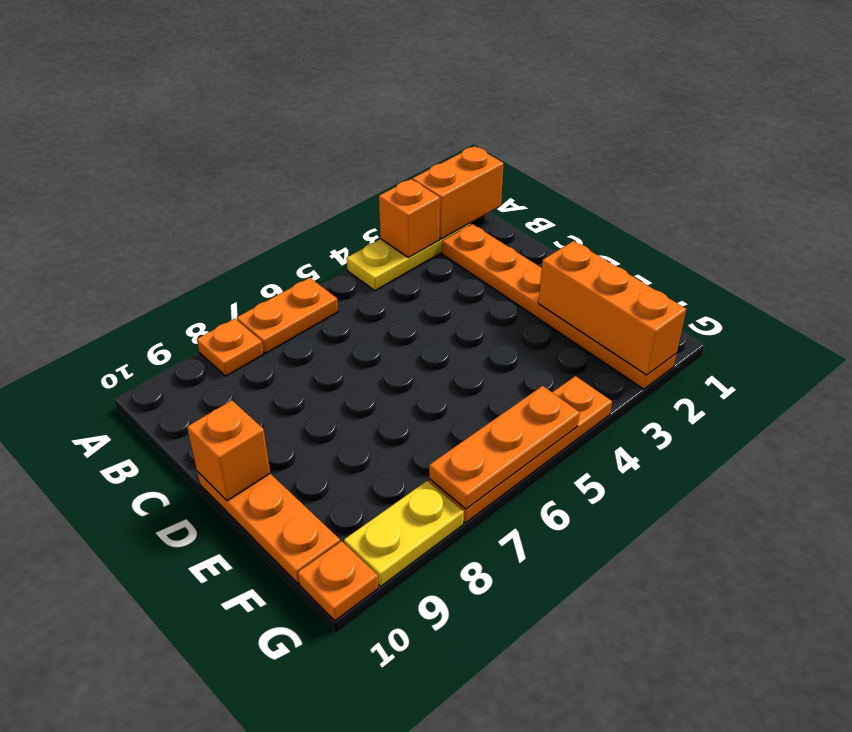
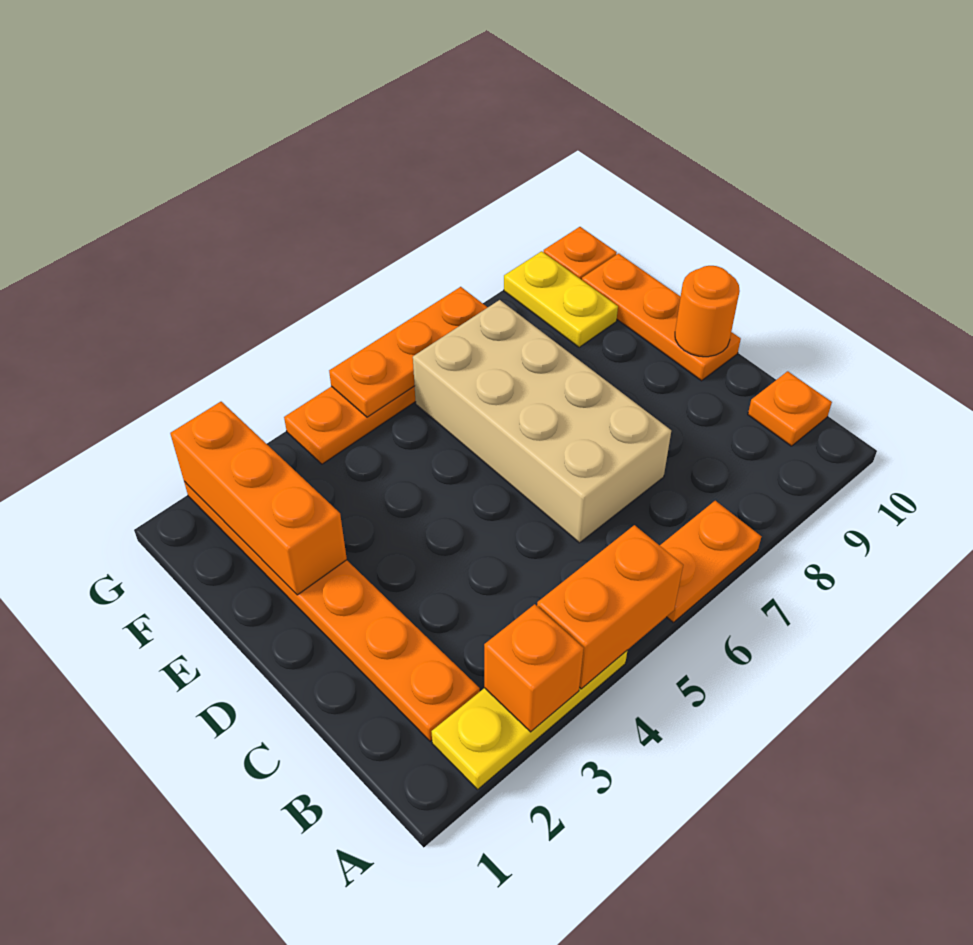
orange brick A1:A2 level 2 -> orange brick A4:A5 level 2
orange plate A8 level 1 -> orange plate B10 level 1
none -> tan brick C6:F7 level 1
orange brick D10 level 2 -> orange round brick D10 level 2
yellow plate G8:G9 level 1 -> yellow plate F9:G9 level 1

